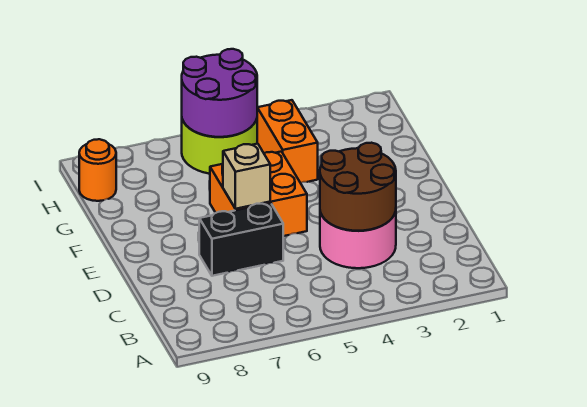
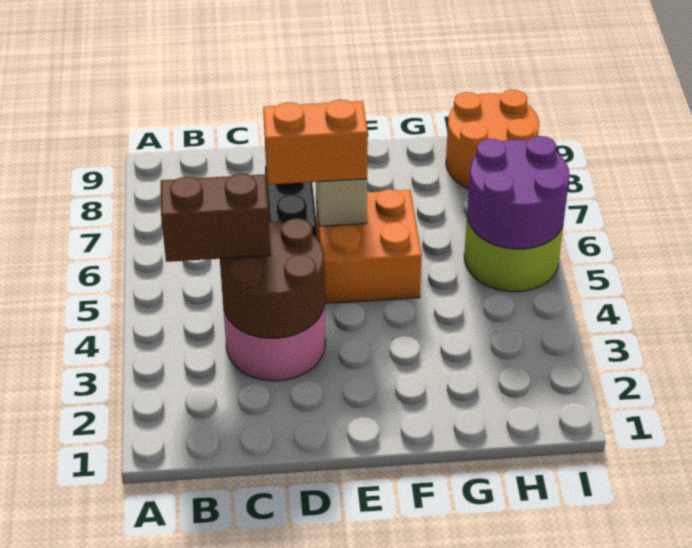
none -> brown brick B4:C4 level 3
orange brick G4:H4 level 1 -> orange brick D6:E6 level 3
orange round brick H9 level 1 -> orange round brick H8:I9 level 1

